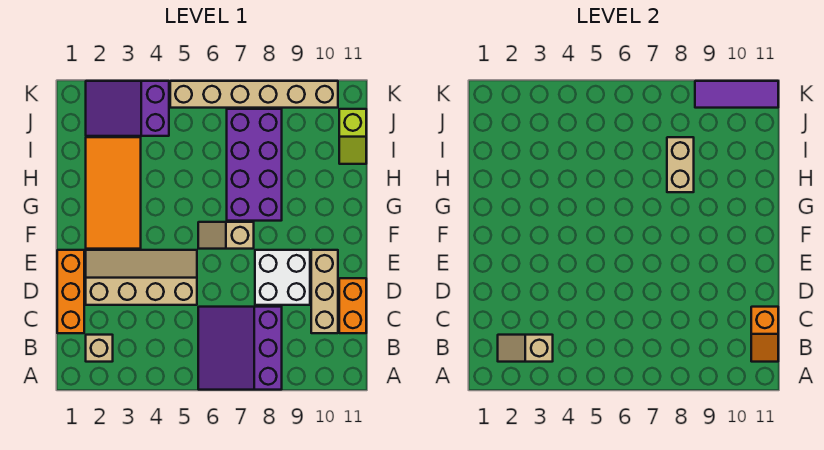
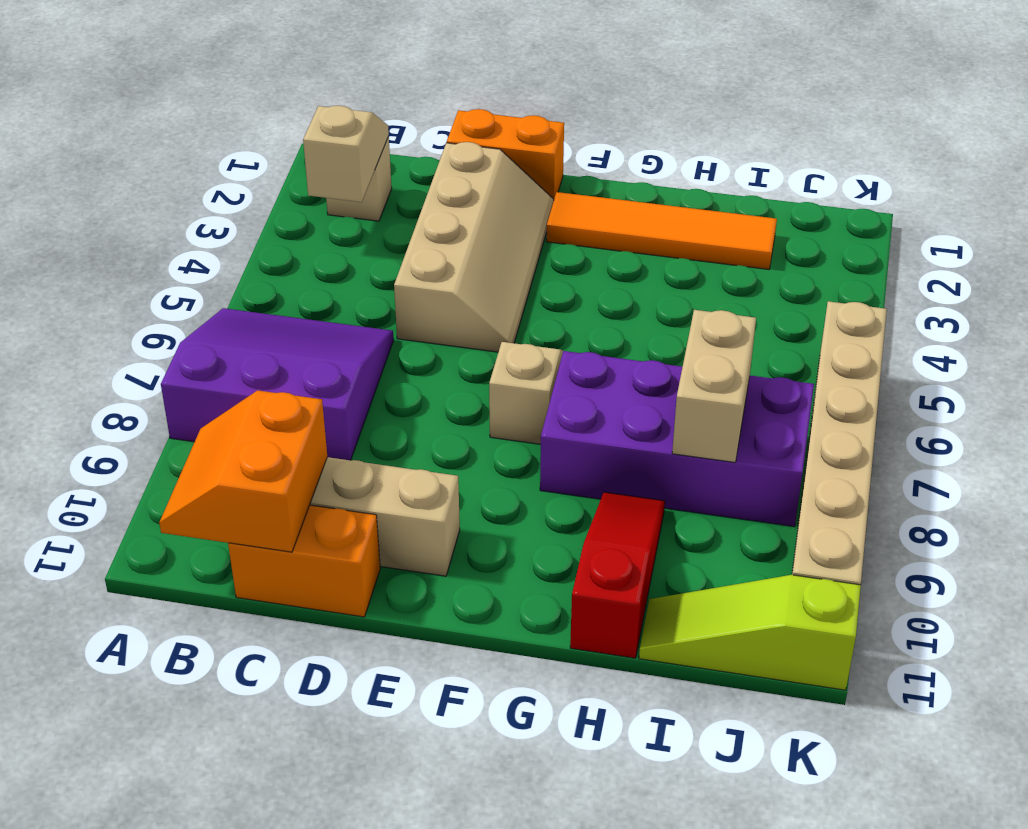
orange slope B11:C11 level 2 top C -> orange slope B10:C11 level 2 top C
orange brick C1:E1 level 1 -> orange brick D1:E1 level 1
white brick D8:E9 level 1 -> none
orange tile F2:I3 level 1 -> orange tile F2:I2 level 1
tan brick H8:I8 level 2 -> tan brick I7:I8 level 2
none -> red slope H9:H11 level 1 top 11
lime slope I11:J11 level 1 top J -> lime slope I11:K11 level 1 top K
purple slope J2:K4 level 1 top 4 -> none
purple tile K9:K11 level 2 -> none

